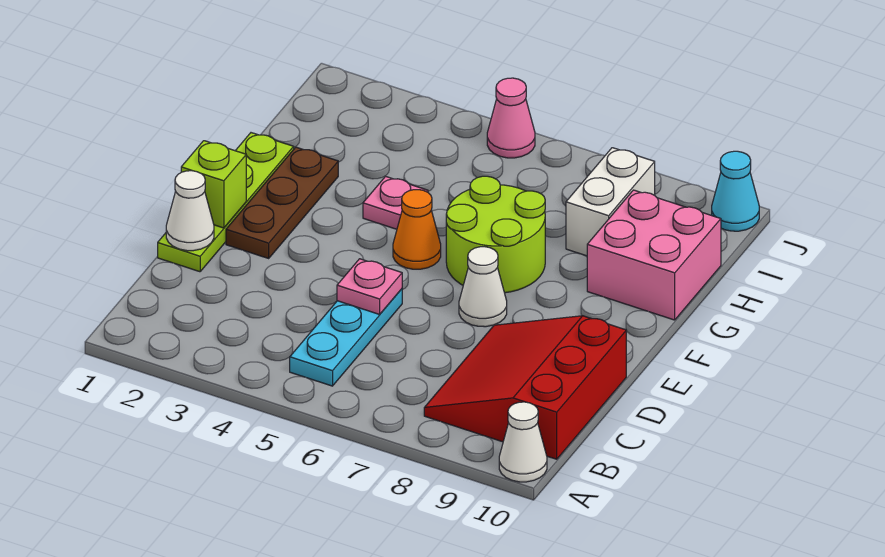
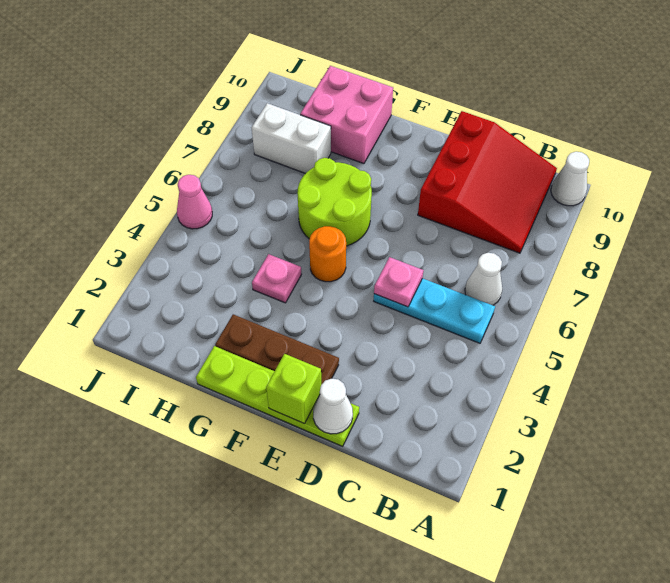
red slope B8:D10 level 1 top 10 -> red slope B8:D10 level 1 top D
white cone E7 level 1 -> white cone B6 level 1
orange cone F5 level 1 -> orange round brick F5 level 1
cyan cone J10 level 1 -> none

